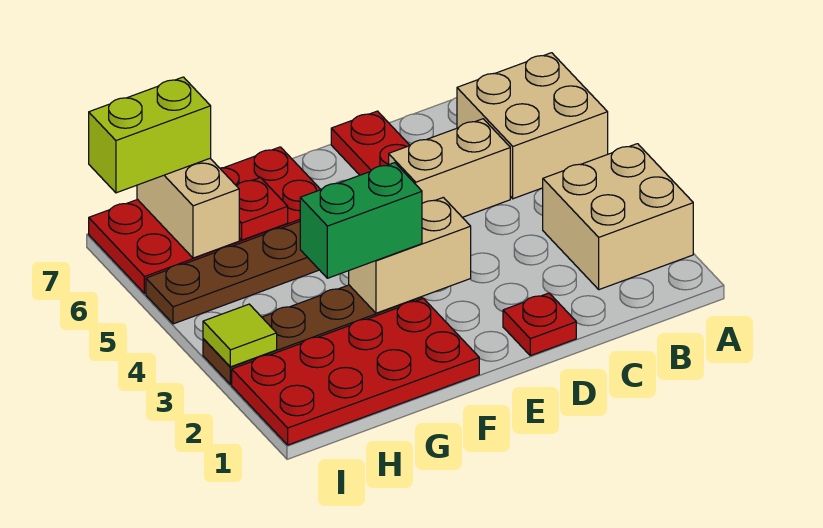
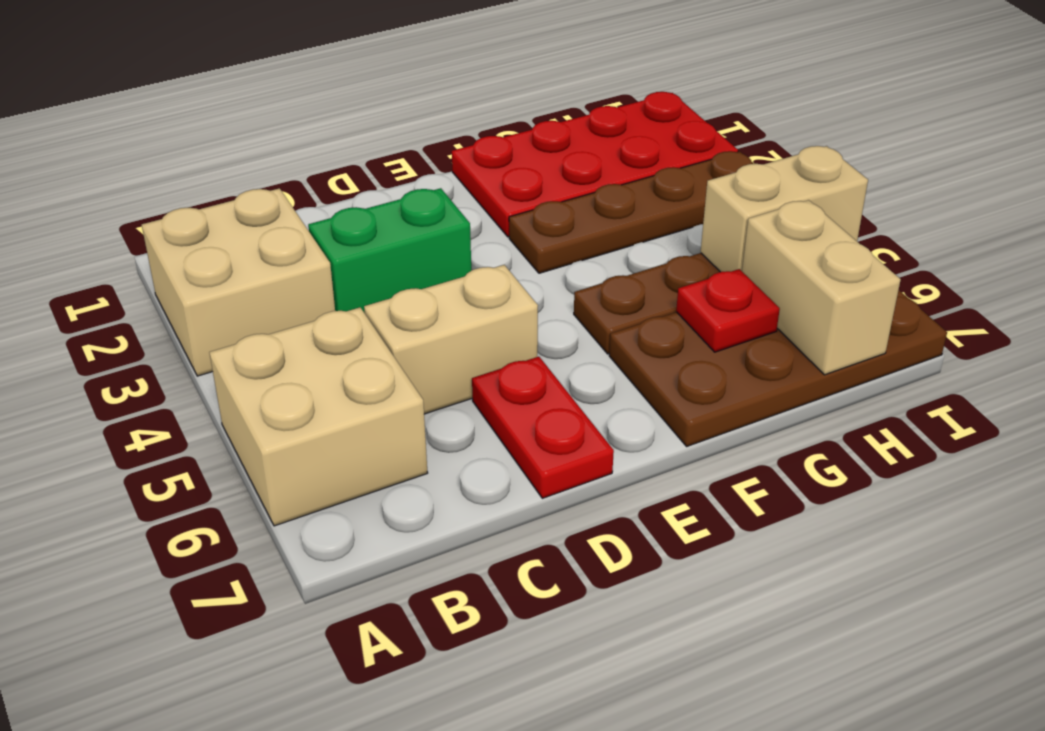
red plate D1 level 1 -> none
tan brick E3:F3 level 2 -> tan brick H5:I5 level 2
green brick F3:G3 level 3 -> green brick C3:D3 level 1
red plate F6:I7 level 1 -> brown plate F6:I7 level 1
lime brick H7:I7 level 3 -> none
lime tile I3 level 2 -> none

